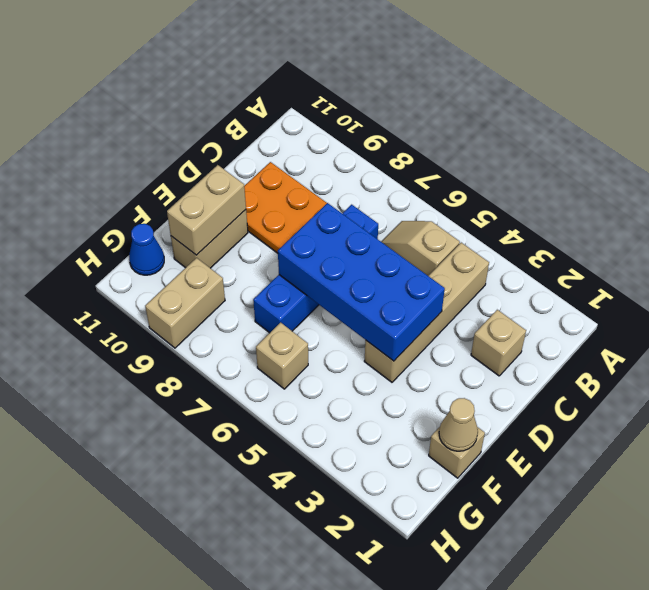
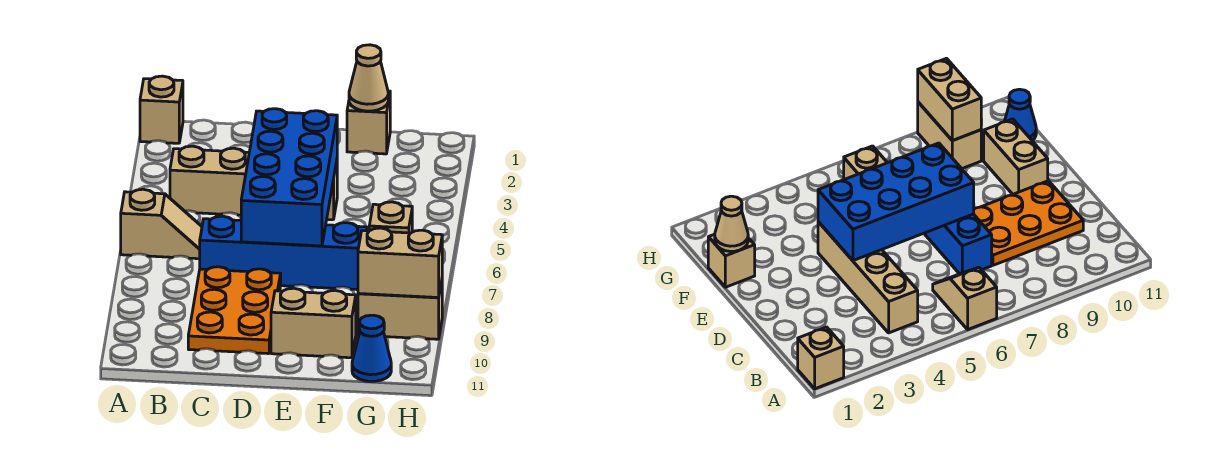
tan slope B5:B6 level 1 top 5 -> tan slope A6:B6 level 1 top A
tan brick C2 level 1 -> tan brick A1 level 1
tan brick E10:F10 level 2 -> tan brick G9:H9 level 2

